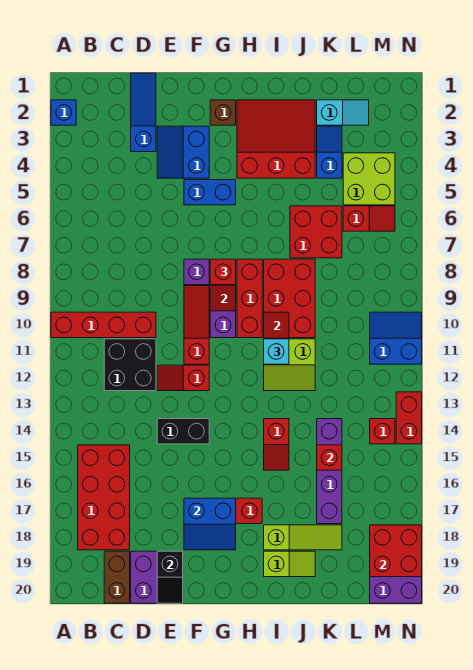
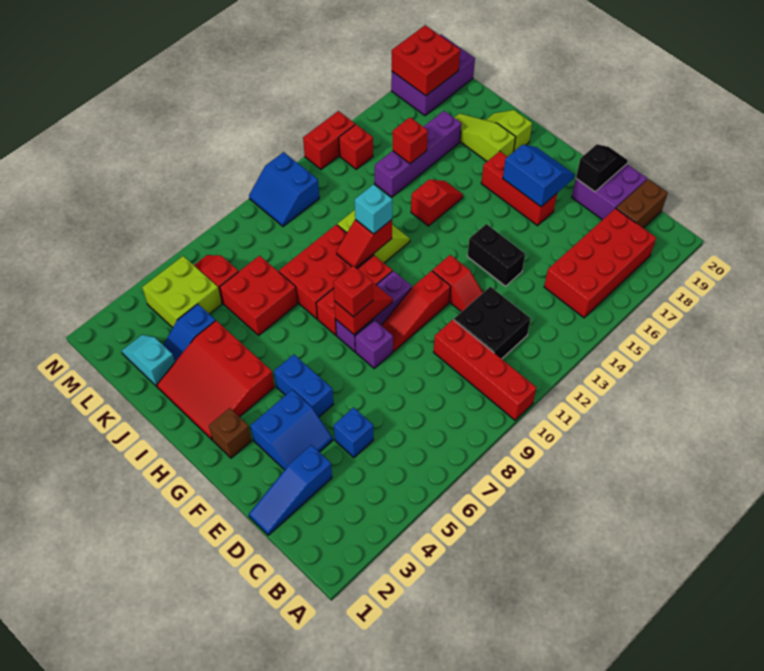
blue brick A2 level 1 -> blue brick D5 level 1

